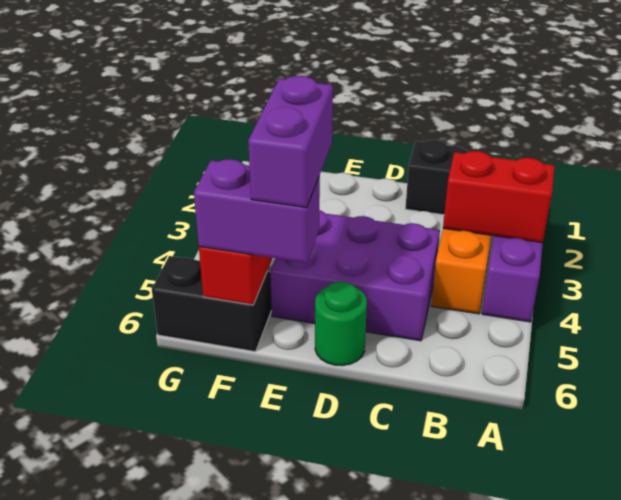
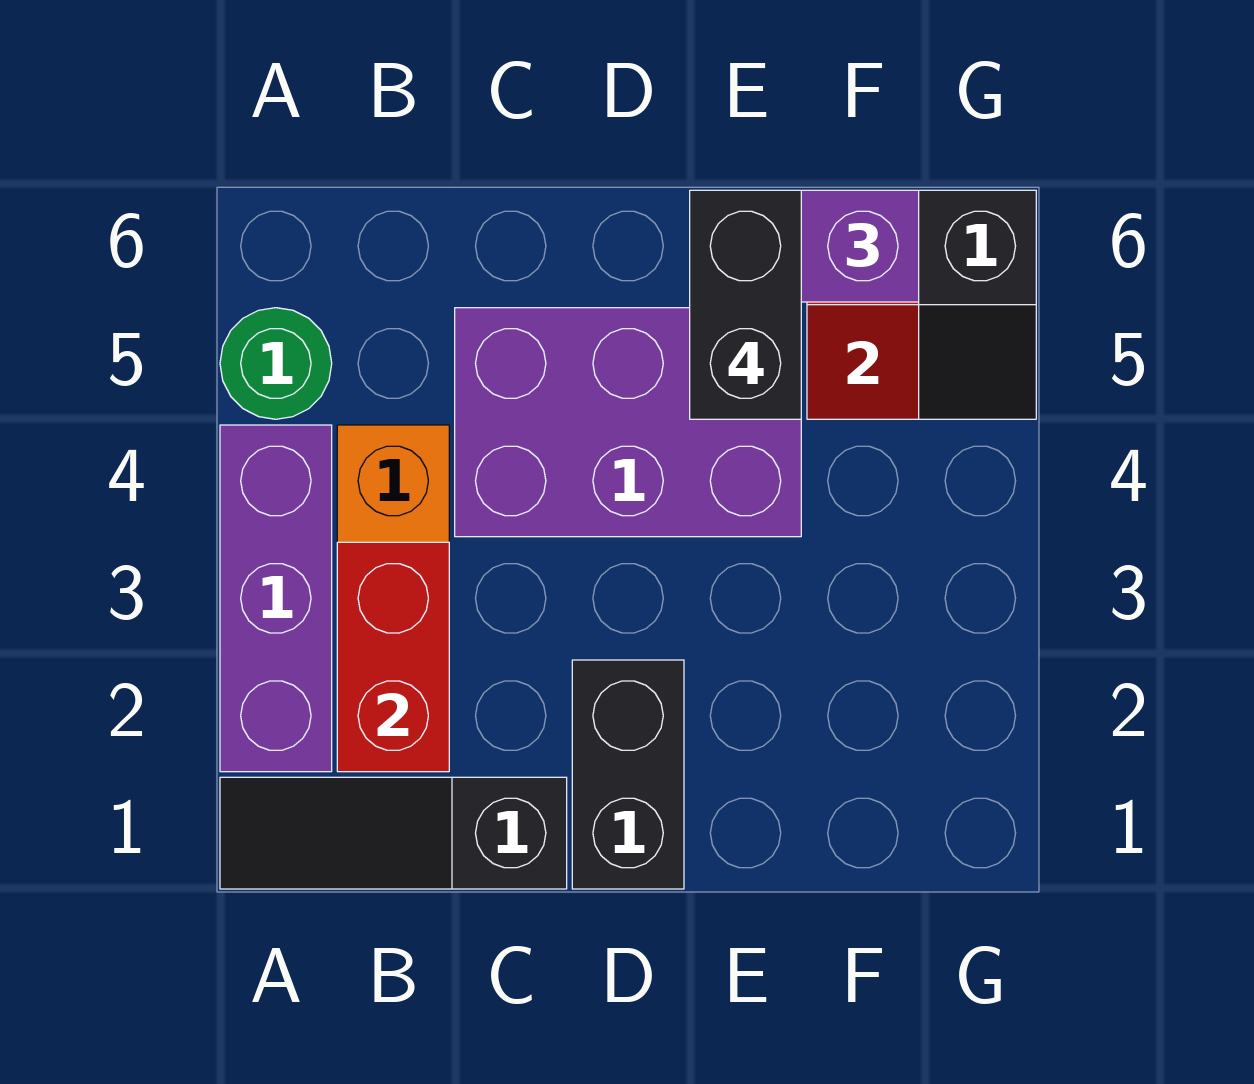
red brick A3:B3 level 2 -> red brick B2:B3 level 2
none -> black brick D1:D2 level 1
green round brick D6 level 1 -> green round brick A5 level 1
purple brick E5:E6 level 4 -> black brick E5:E6 level 4

